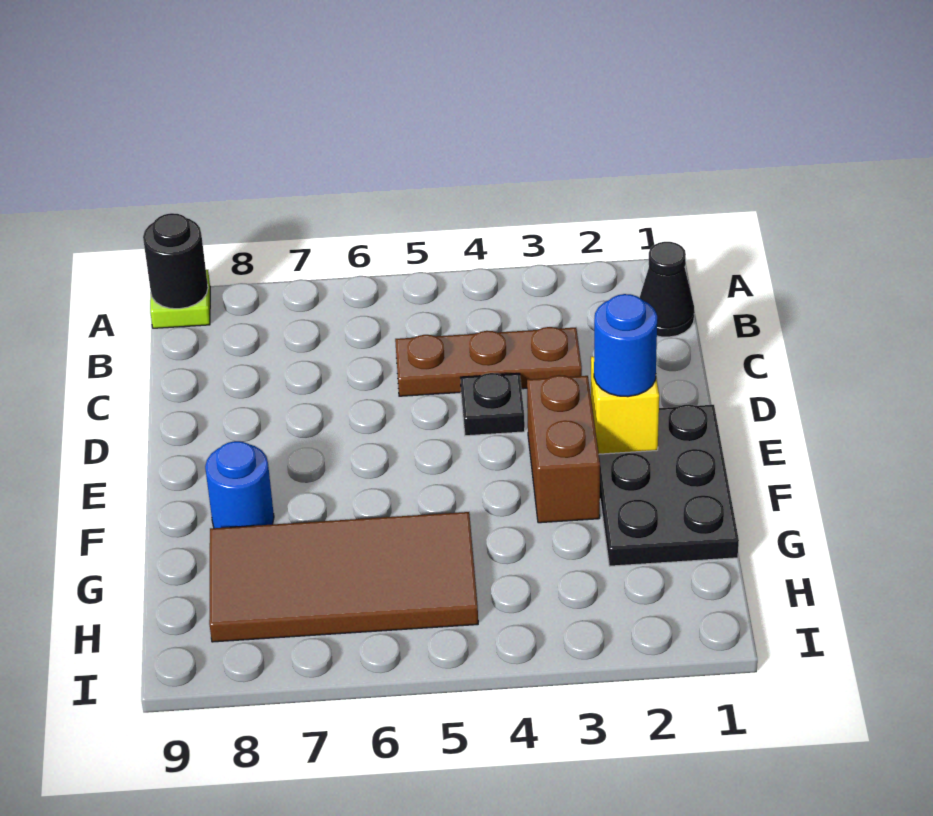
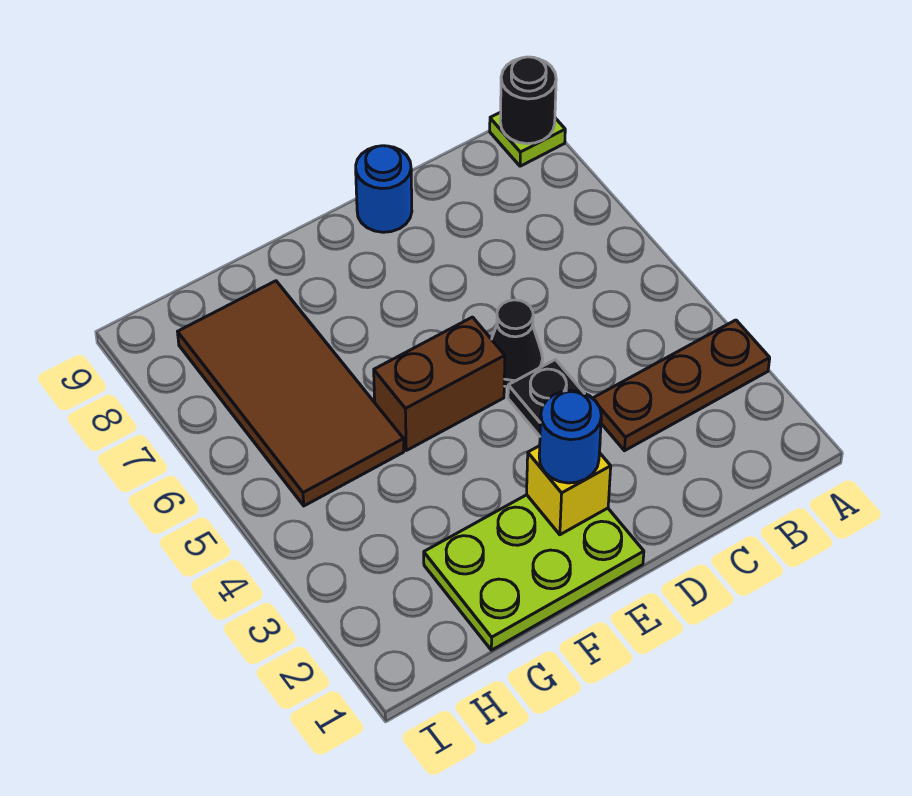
black cone B1 level 1 -> black cone D5 level 1
brown plate C3:C5 level 1 -> brown plate A3:C3 level 1
black plate E1:G2 level 1 -> lime plate E1:G2 level 1
brown brick E3:F3 level 1 -> brown brick E5:F5 level 1
blue round brick F8 level 1 -> blue round brick D9 level 1

